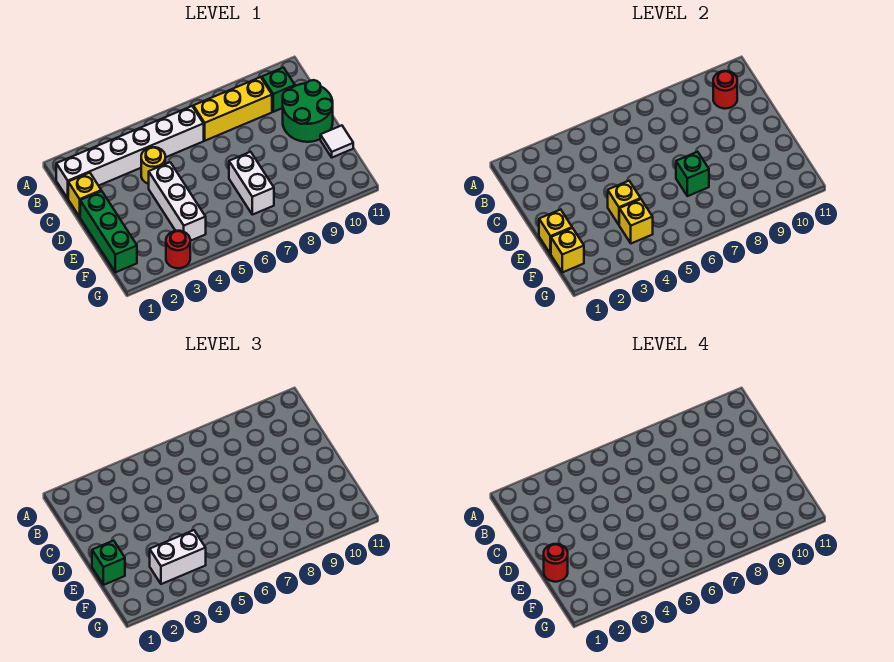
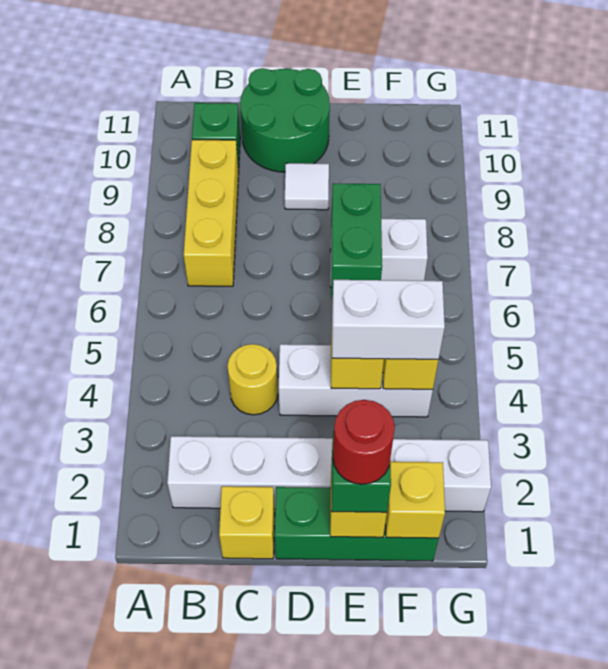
white brick B1:B6 level 1 -> white brick B2:G2 level 1
red round brick B10 level 2 -> none
green brick E7 level 2 -> green brick E6:E7 level 2
white tile E11 level 1 -> white tile D9 level 1
white brick F3:F4 level 3 -> white brick E4:F4 level 3
red round brick G3 level 1 -> none

